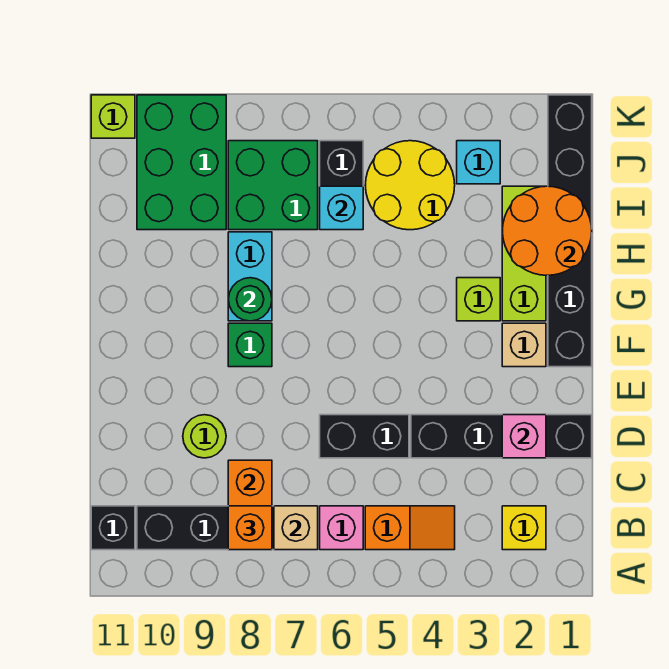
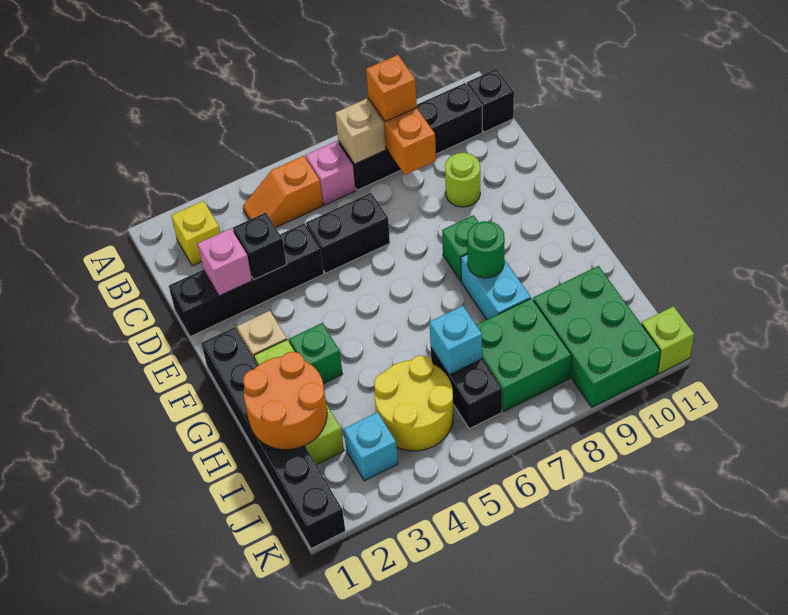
none -> black brick D3 level 2
lime brick G3 level 1 -> green brick G3 level 1

